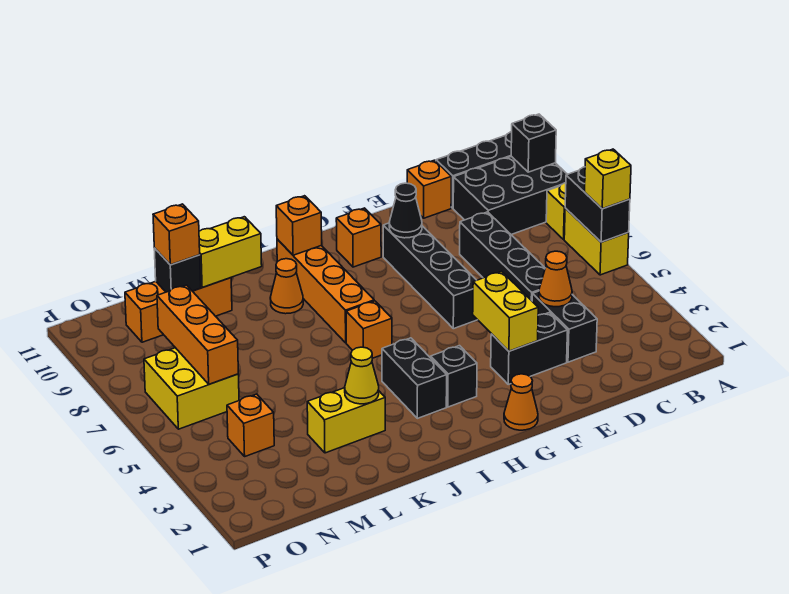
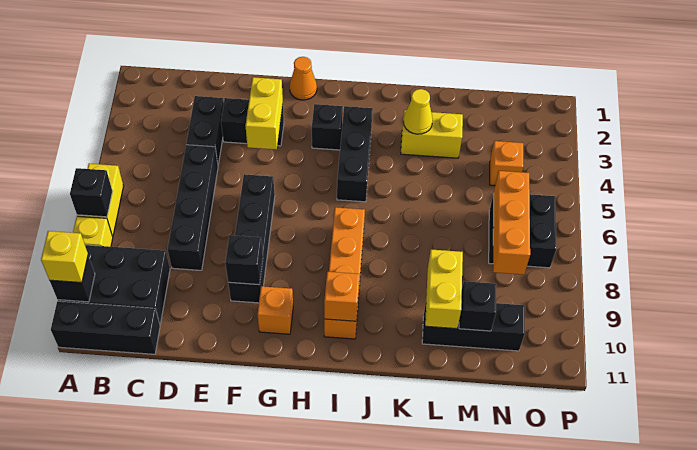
black brick A6:A7 level 2 -> black brick A7 level 2
yellow brick A6 level 3 -> yellow brick A10 level 3
orange cone D4 level 2 -> none
orange brick D11 level 1 -> none
black cone F9 level 2 -> black brick F9 level 2
black brick I3:I4 level 1 -> black brick I3:I5 level 1
orange brick I6 level 1 -> none
orange cone J9 level 1 -> none
yellow brick K10:L10 level 2 -> yellow brick L9:L10 level 2
orange brick L10:N10 level 1 -> black brick L10:N10 level 1
orange brick M10 level 3 -> none
yellow brick N6:O7 level 1 -> black brick N6:O7 level 1

